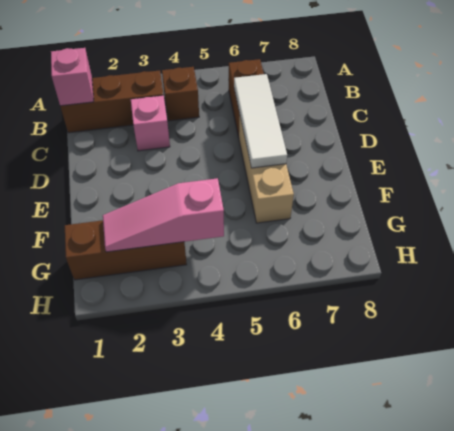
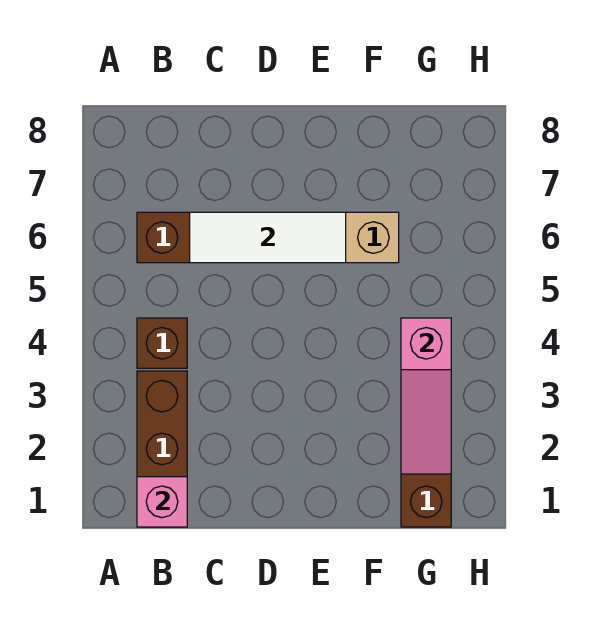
pink brick C3 level 1 -> none

